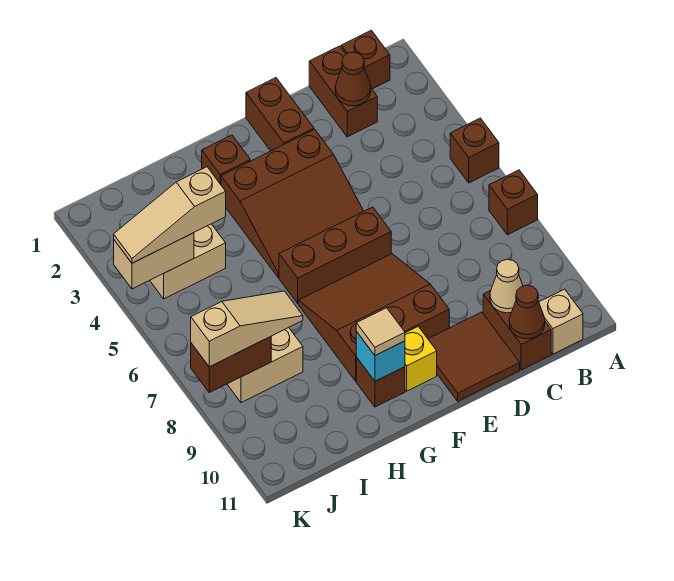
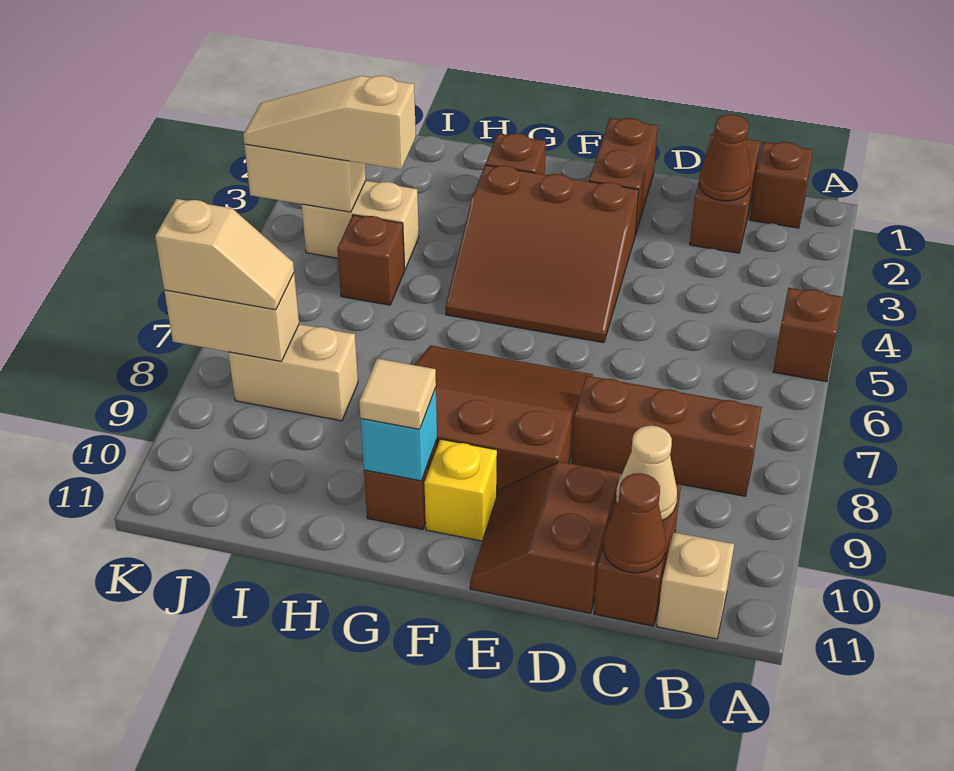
brown brick A7 level 1 -> brown brick I5 level 1
brown tile D10:E11 level 1 -> brown slope D10:E11 level 1 top D
brown brick E6:G6 level 1 -> brown brick B8:D8 level 1
tan slope I8:K8 level 3 top K -> tan slope J8:K8 level 3 top K
brown brick J8:K8 level 2 -> tan brick J8:K8 level 2

